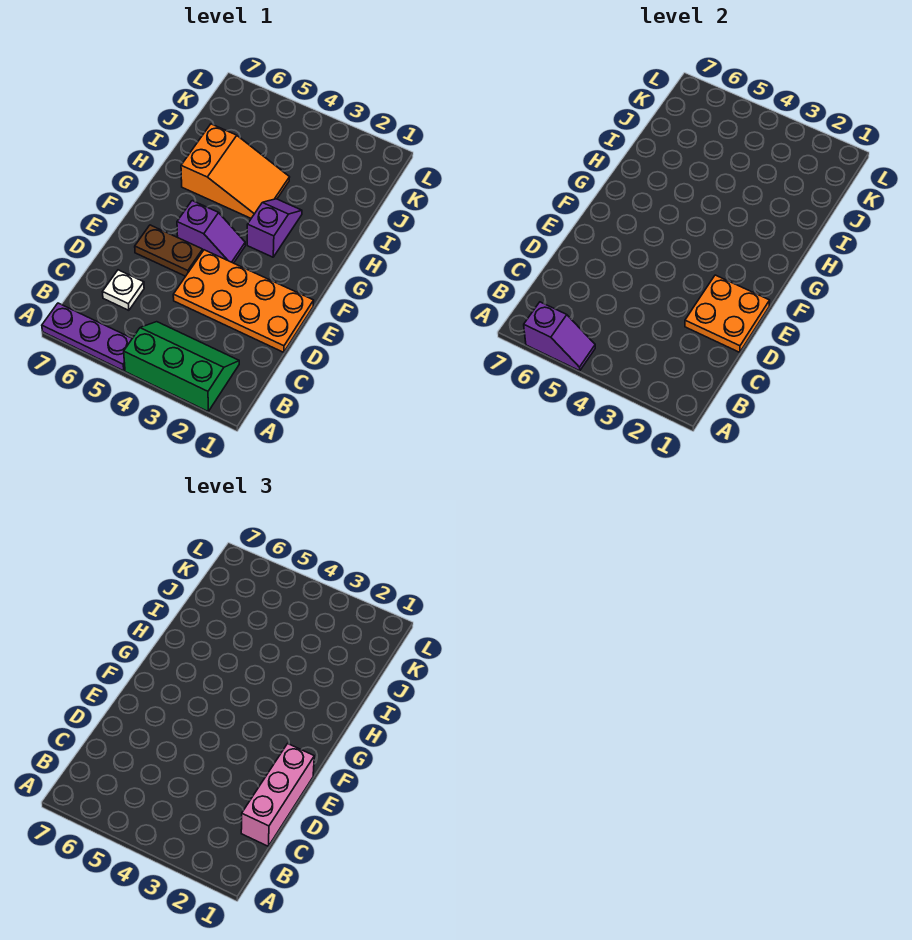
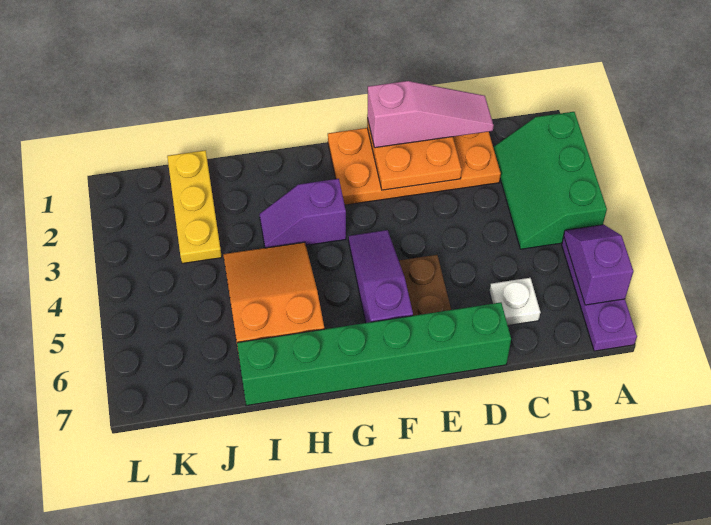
pink brick C1:E1 level 3 -> pink slope C1:E1 level 3 top E
orange plate D1:E4 level 1 -> orange plate C1:F2 level 1
none -> green brick D7:I7 level 1
purple slope F4:F5 level 1 top 5 -> purple slope F4:F6 level 1 top 6
none -> yellow plate J1:J3 level 1

